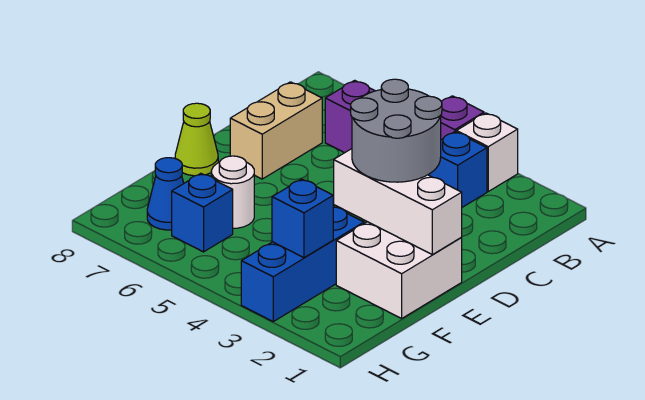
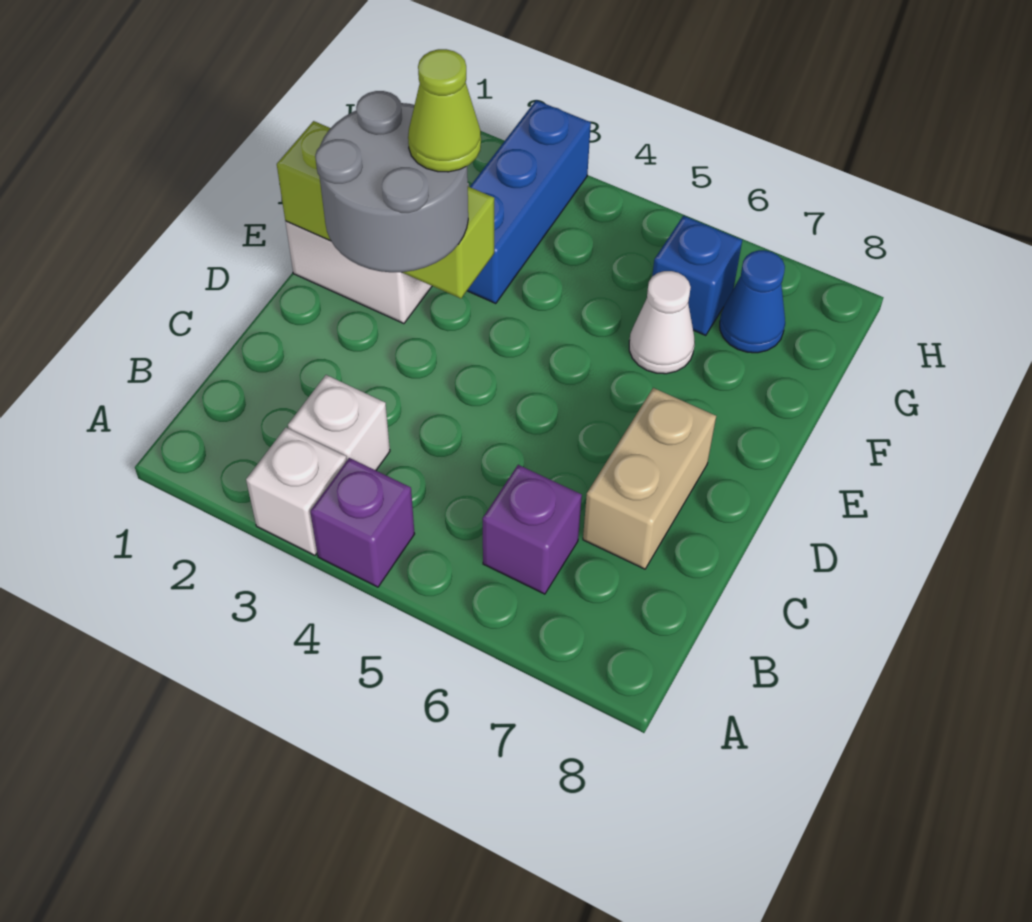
blue brick B3 level 1 -> white brick B3 level 1
white brick E1:E3 level 2 -> lime brick E1:E3 level 2
lime cone E8 level 1 -> lime cone E3 level 4
white round brick F6 level 1 -> white cone F6 level 1
blue brick G3 level 2 -> none

